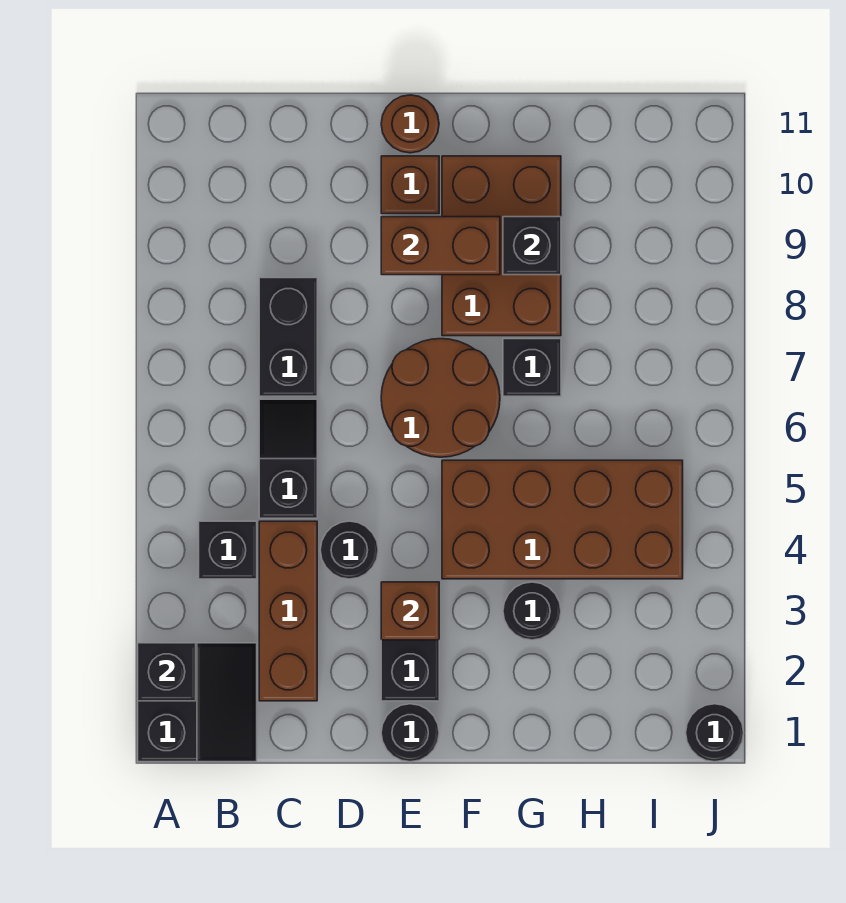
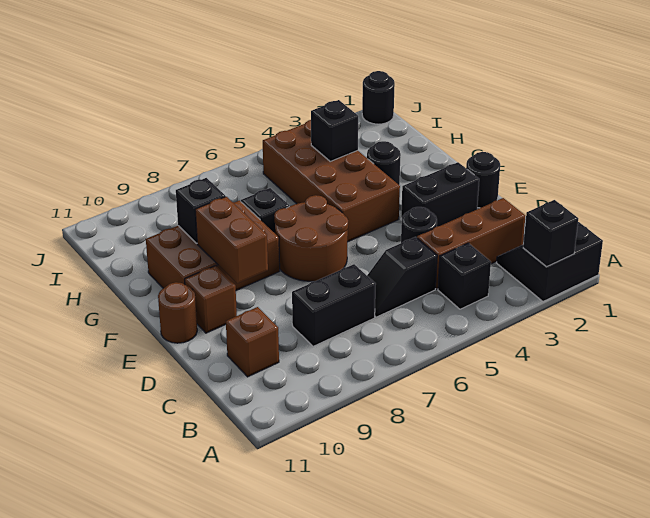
brown brick E3 level 2 -> brown brick C10 level 1
none -> black brick H4 level 2

